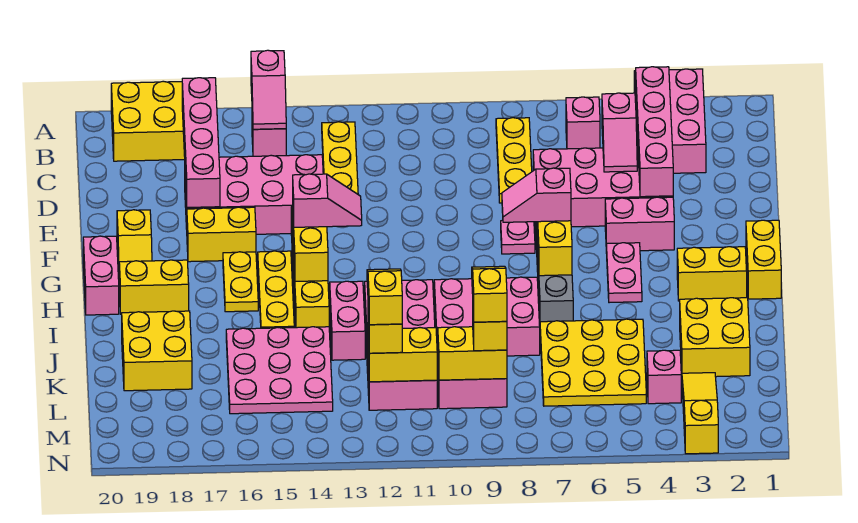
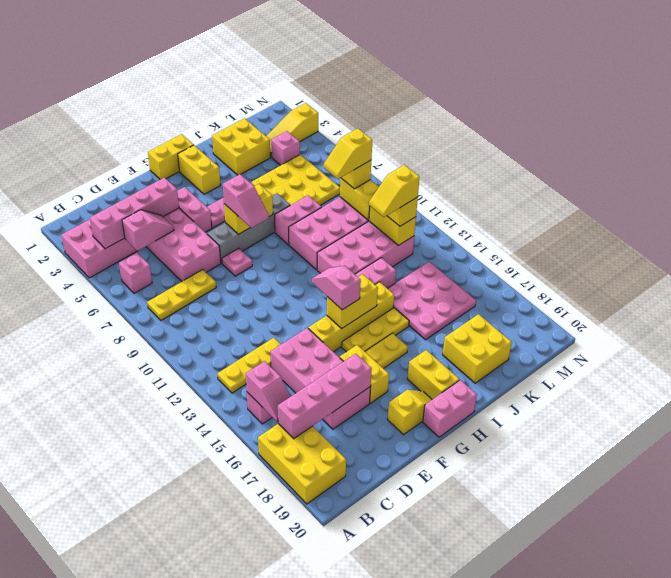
pink slope A15:B15 level 2 top A -> pink slope B15:B16 level 2 top 15

